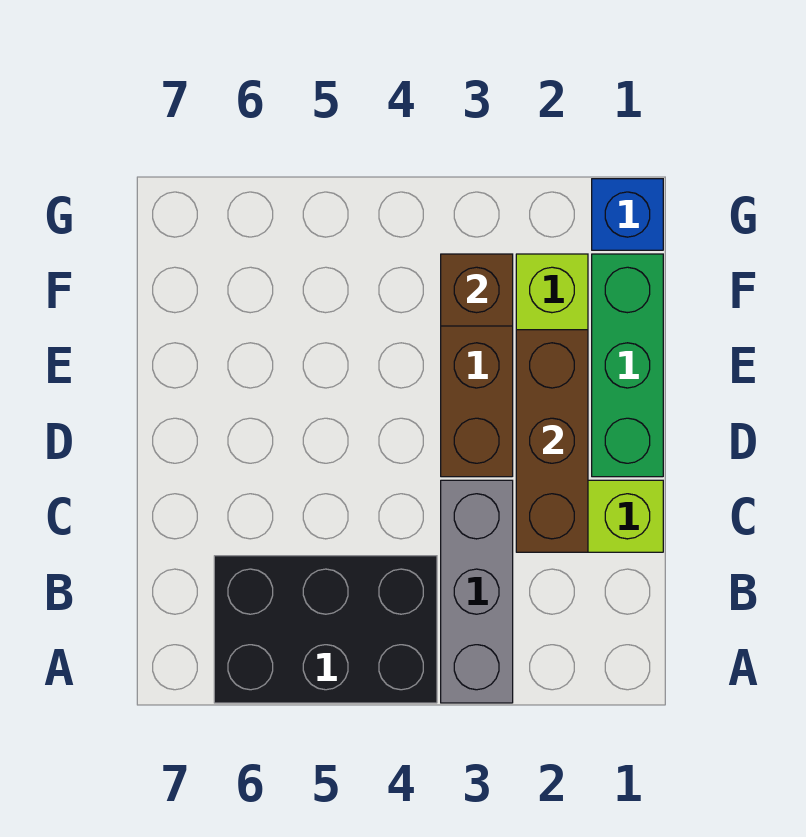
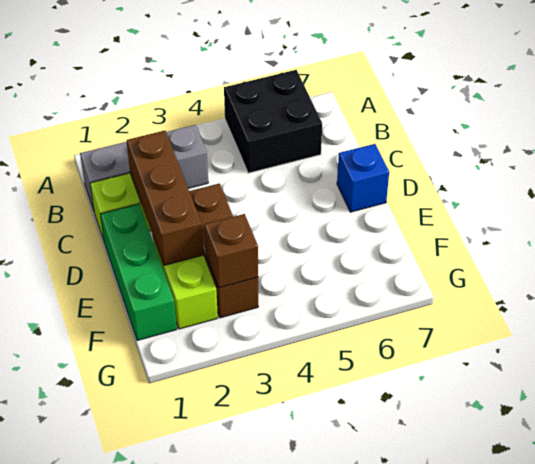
grey brick A3:C3 level 1 -> grey brick B1:B3 level 1
black brick A4:B6 level 1 -> black brick A5:B6 level 1
blue brick G1 level 1 -> blue brick D7 level 1

